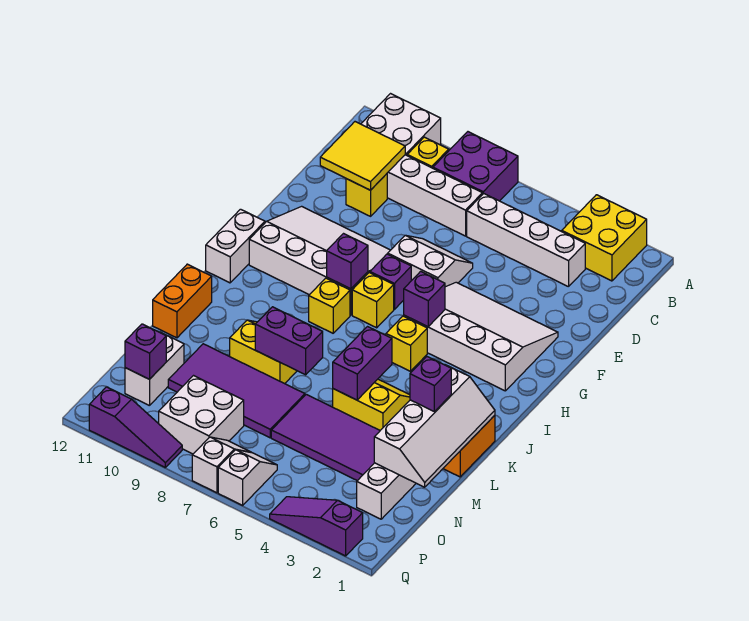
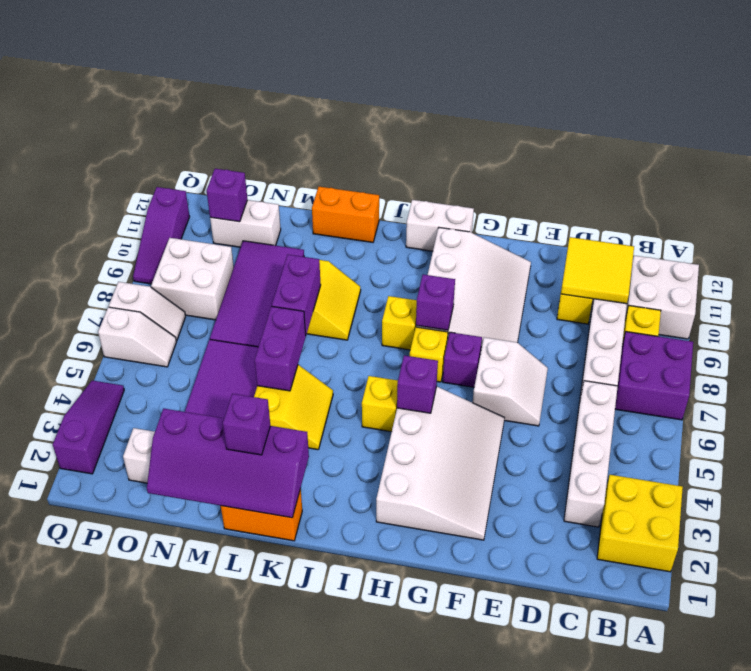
white slope K1:N2 level 2 top 2 -> purple slope K1:N2 level 2 top 2
purple brick K5:L5 level 2 -> purple brick L5:L6 level 2

